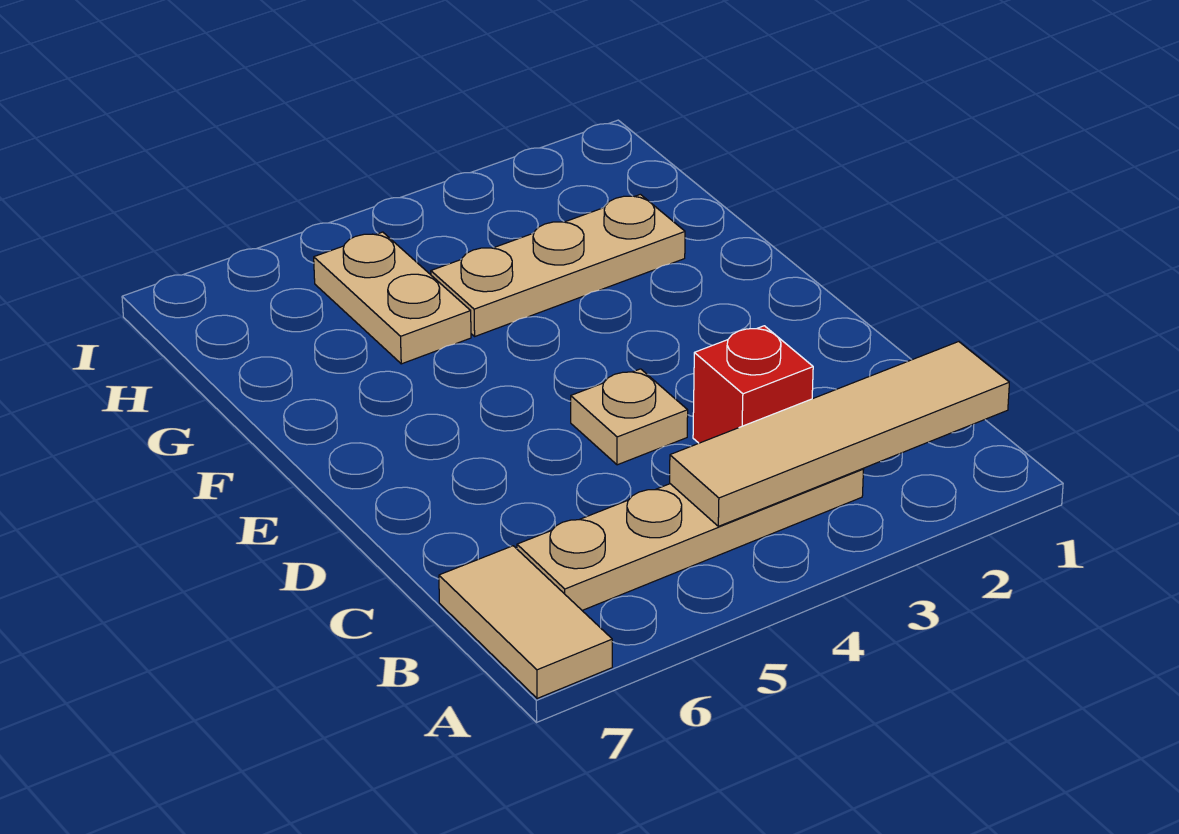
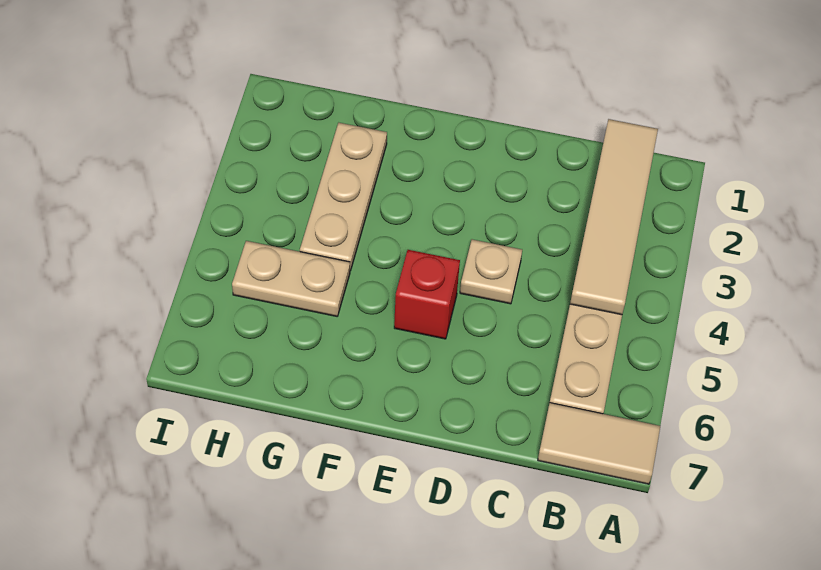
red brick C3 level 1 -> red brick E5 level 1

